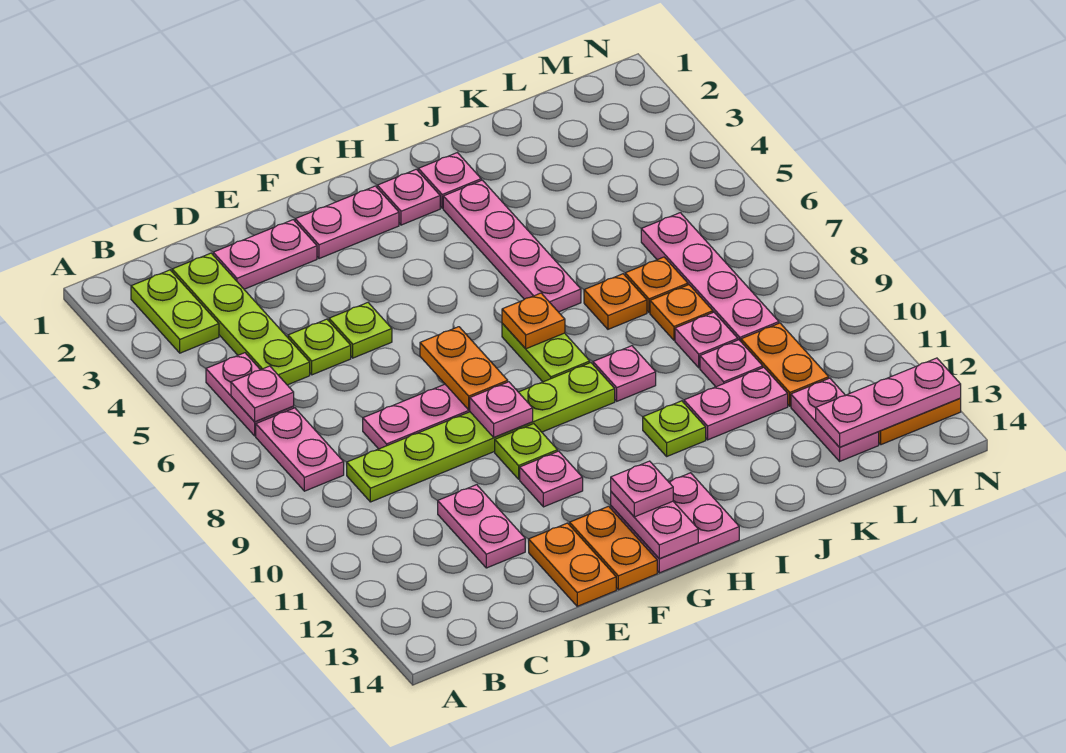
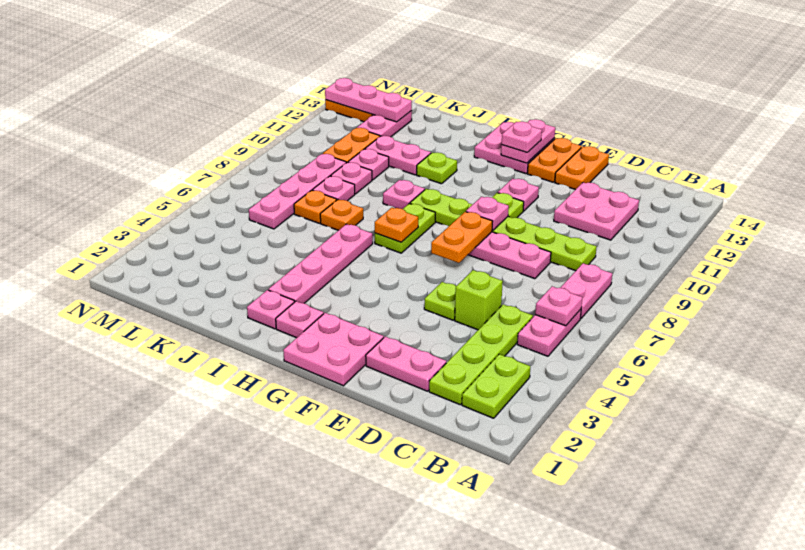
lime plate D5 level 1 -> lime brick D5 level 1
pink plate D11:D12 level 1 -> pink plate C11:D12 level 1
pink plate F2:G2 level 1 -> pink plate F1:G2 level 1
orange plate K8 level 1 -> pink plate K8 level 1

